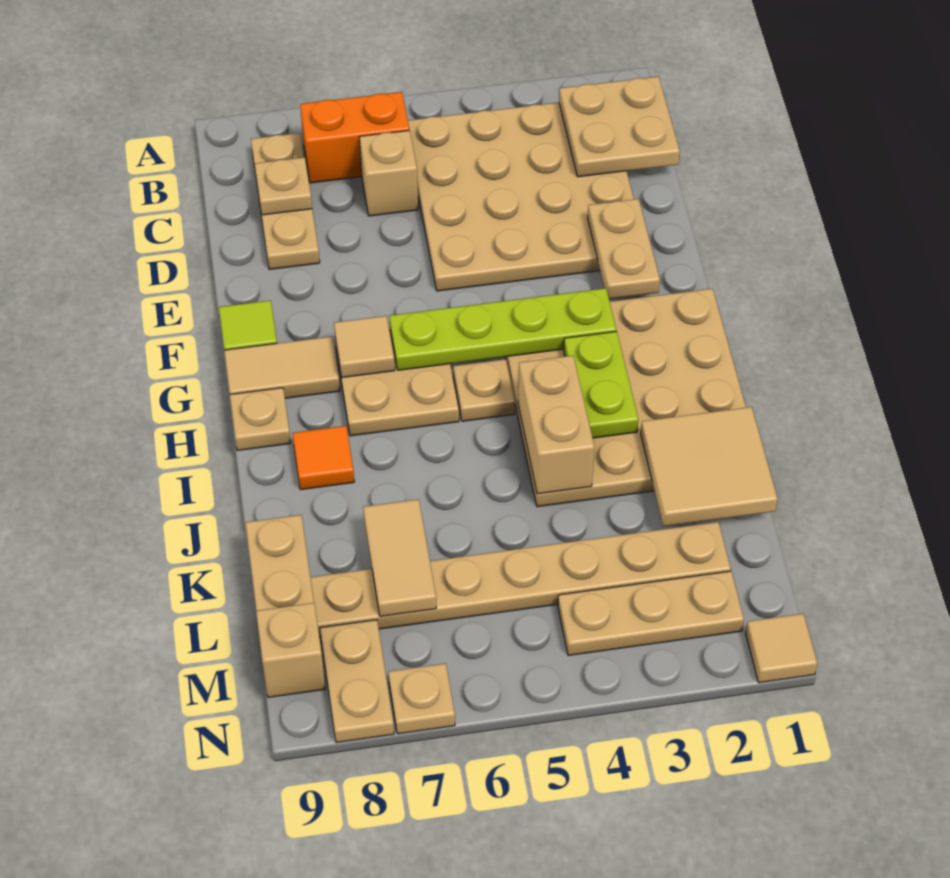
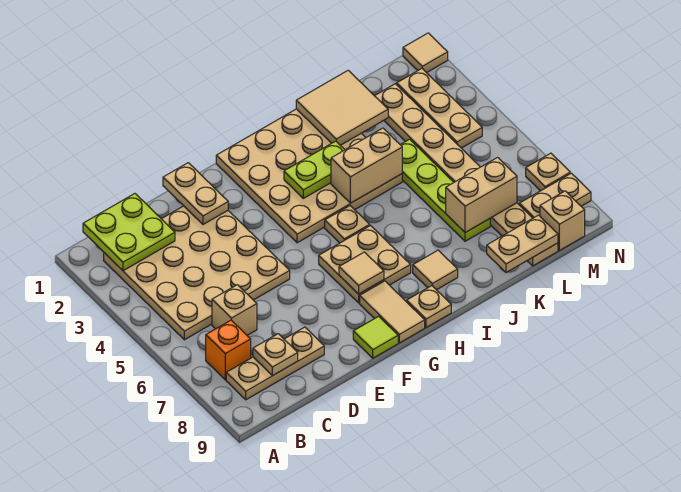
tan plate B1:C2 level 2 -> lime plate B1:C2 level 2
orange brick B6:B7 level 1 -> orange brick B7 level 1
tan plate E2:F2 level 2 -> tan plate E1:E2 level 2
lime plate G3:G6 level 2 -> lime plate K4:K7 level 1
orange tile I8 level 1 -> tan tile I8 level 1
tan tile K7:L7 level 2 -> tan brick K7:L7 level 2

